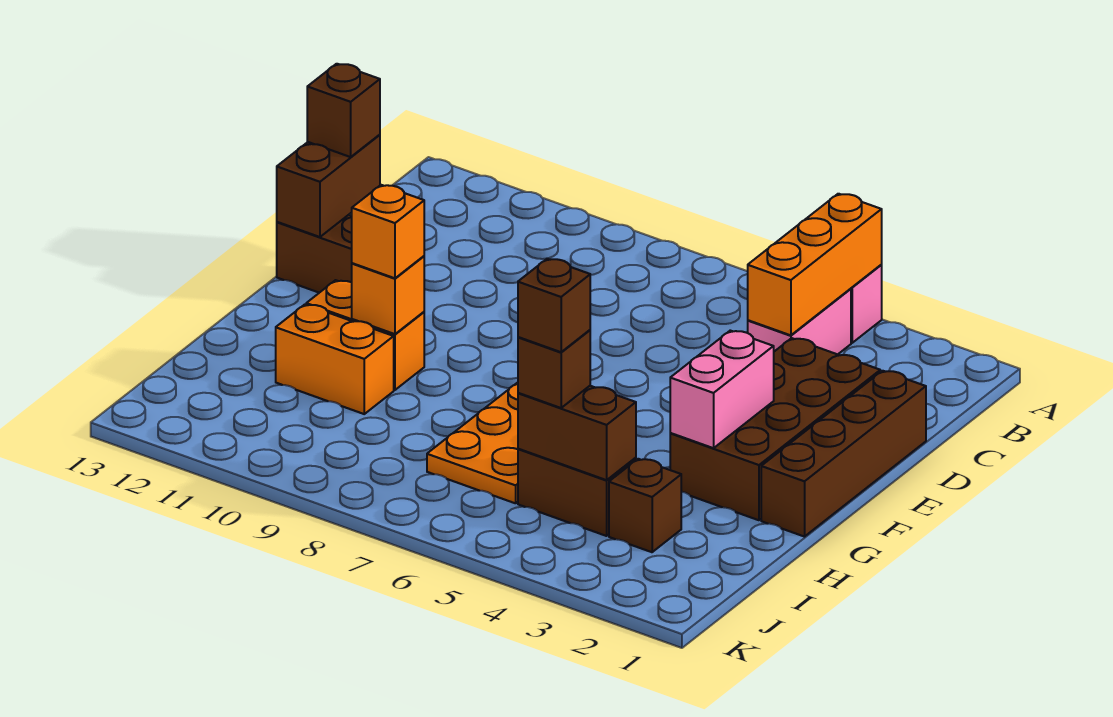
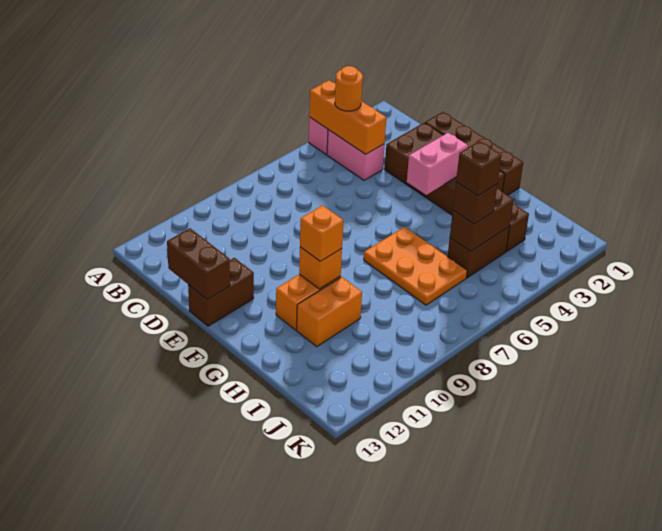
none -> orange round brick B4 level 3
brown brick D13 level 3 -> none
pink brick F3:G3 level 2 -> pink brick F3:F4 level 2

